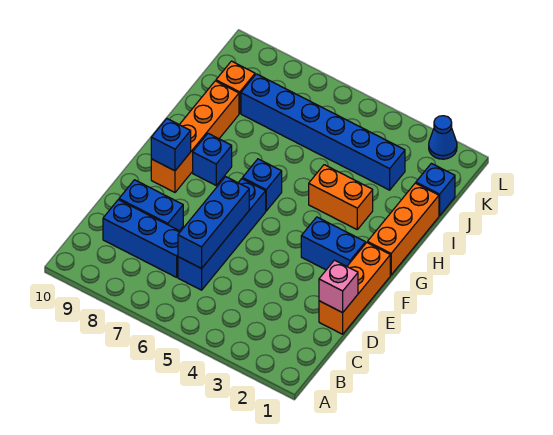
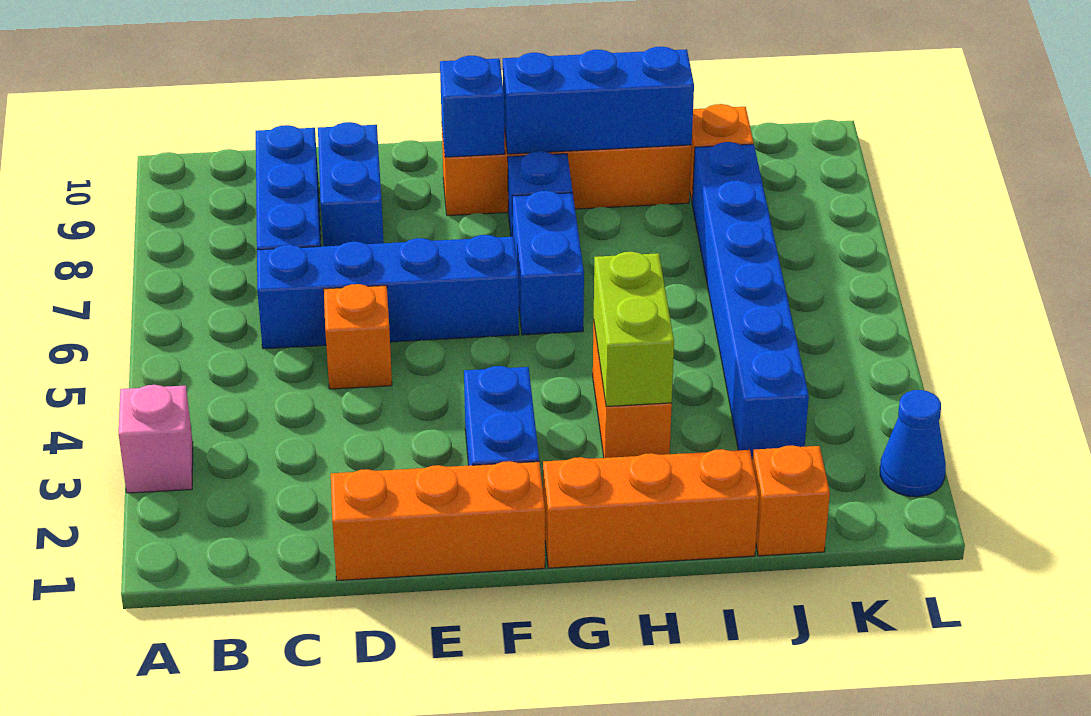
blue brick C6:E6 level 2 -> blue brick G9:I9 level 2
pink brick D1 level 2 -> pink brick A3 level 1
none -> orange brick D5 level 1
blue brick G6 level 1 -> blue brick G6:G7 level 1
none -> lime brick H3:H4 level 2
blue brick J1 level 1 -> orange brick J1 level 1

